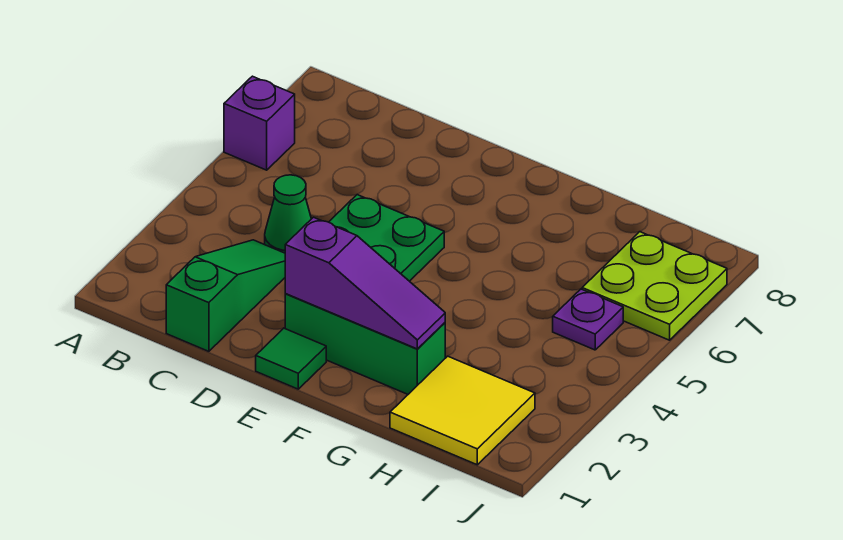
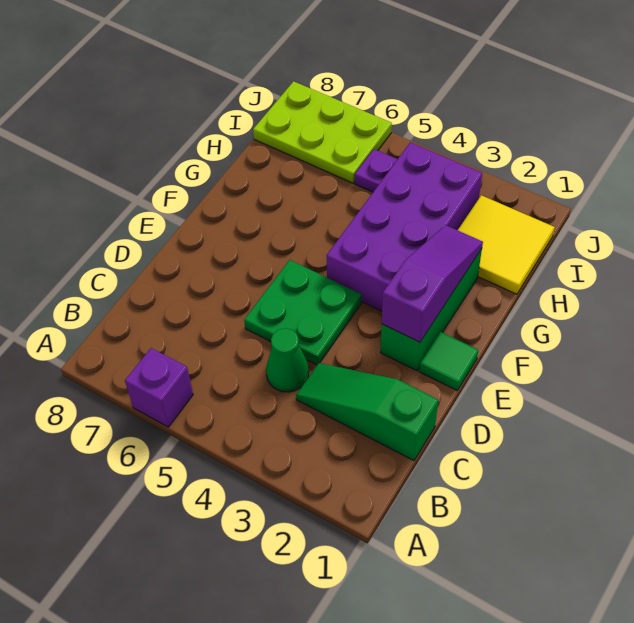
none -> purple brick F3:I4 level 1
lime plate I6:J7 level 1 -> lime plate I6:J8 level 1

